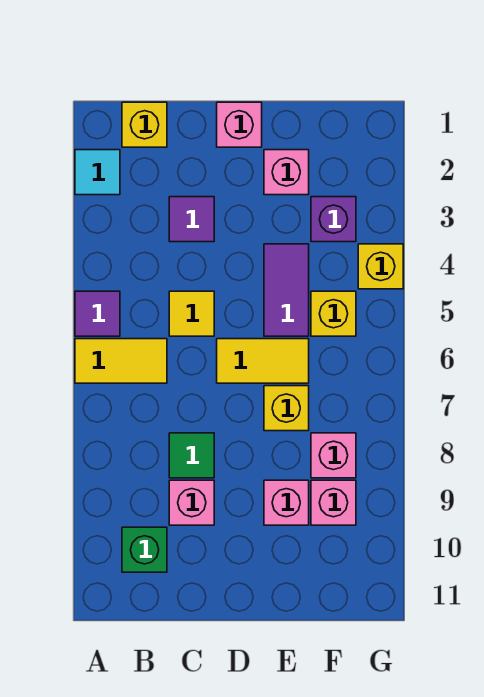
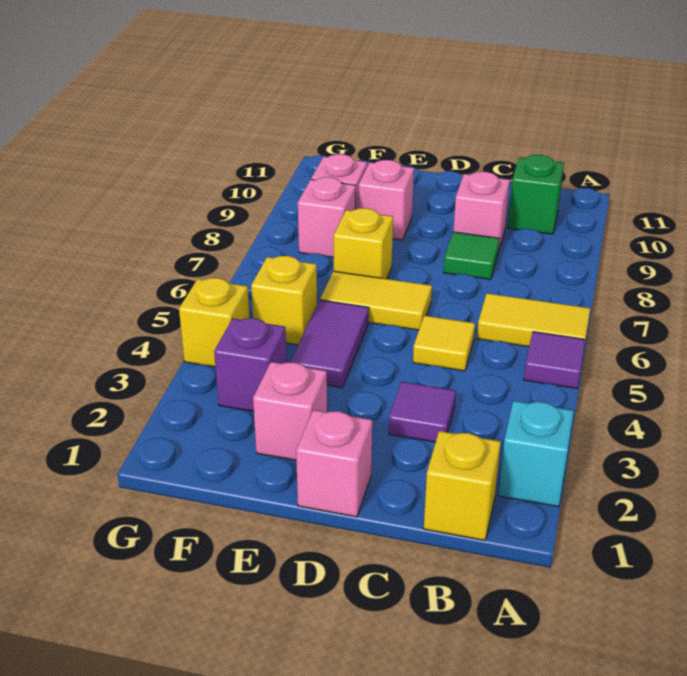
cyan tile A2 level 1 -> cyan brick A2 level 1

